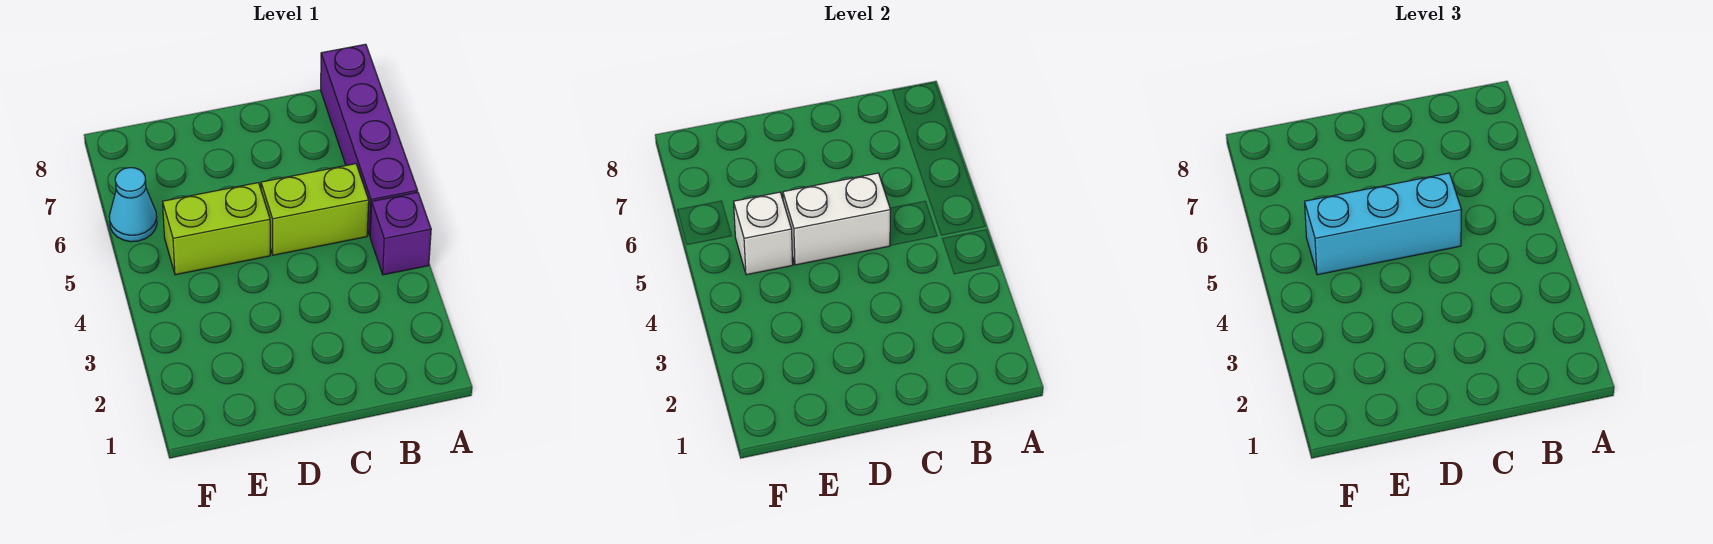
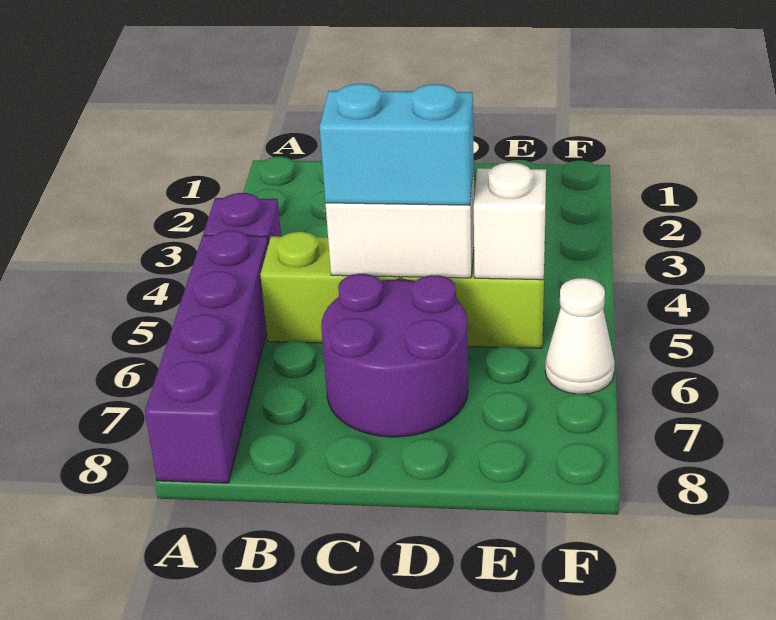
cyan brick C5:E5 level 3 -> cyan brick C5:D5 level 3
none -> purple round brick C6:D7 level 1
cyan cone F6 level 1 -> white cone F6 level 1

